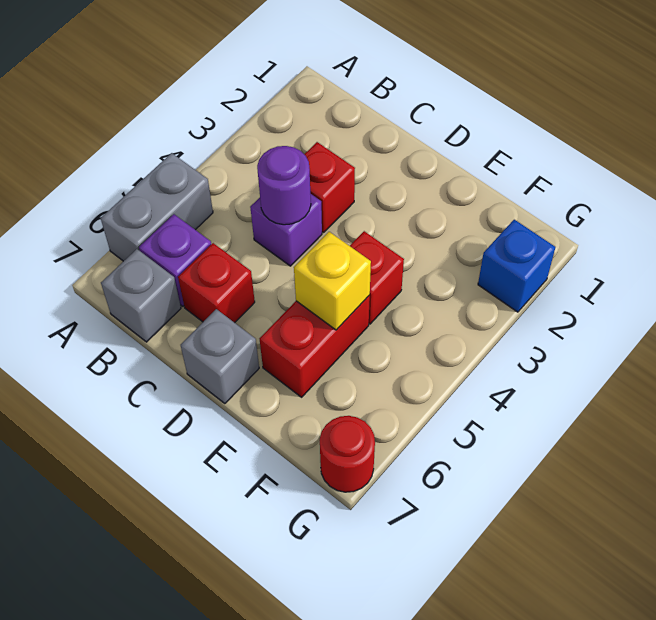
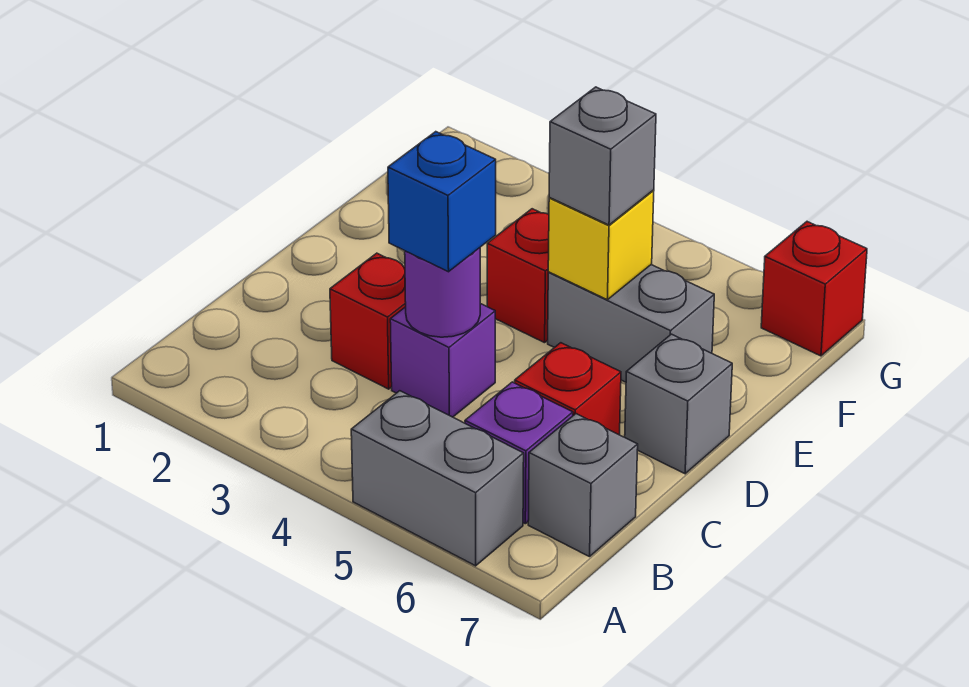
red brick E5:E6 level 1 -> grey brick E5:E6 level 1
none -> grey brick E5 level 3
blue brick G2 level 1 -> blue brick C4 level 3
red round brick G7 level 1 -> red brick G7 level 1

